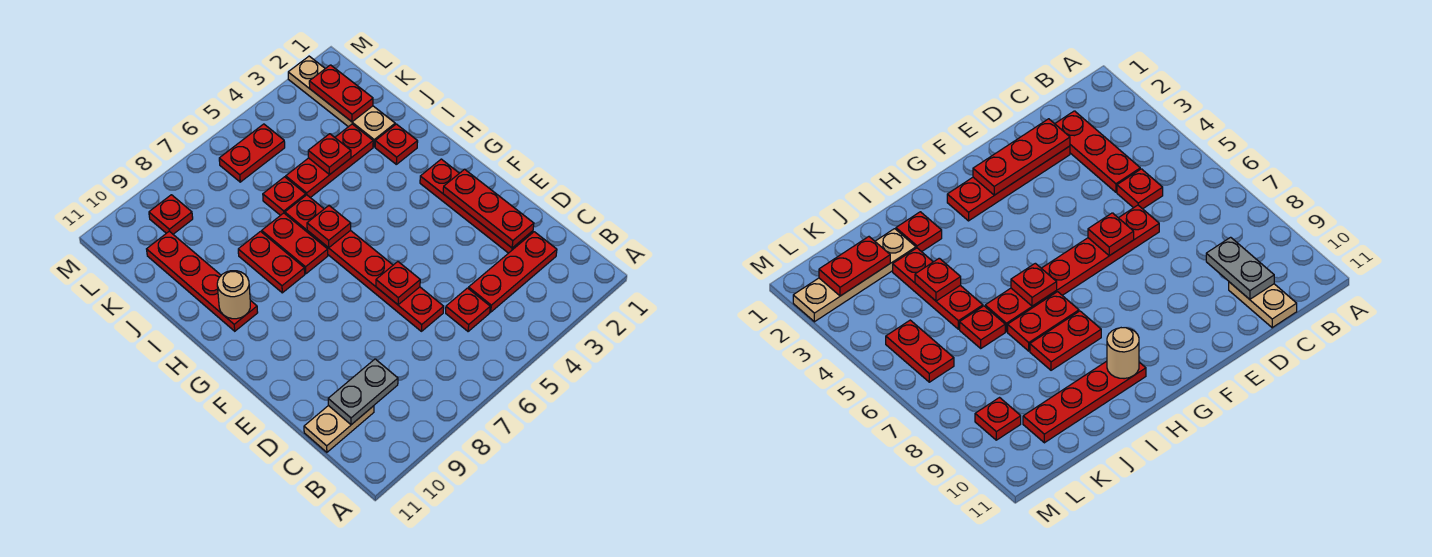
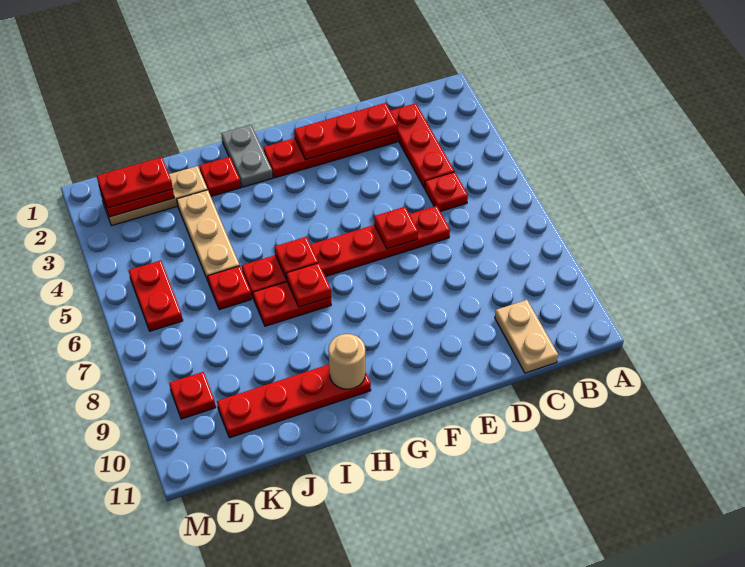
grey plate C9:C10 level 2 -> grey plate H1:H2 level 1
red plate H8:I8 level 1 -> red plate K2:L2 level 3
tan plate J2:M2 level 1 -> tan plate J2:L2 level 1
red plate J3:J5 level 1 -> tan plate J3:J5 level 1
red plate J4 level 2 -> red plate H7 level 2

